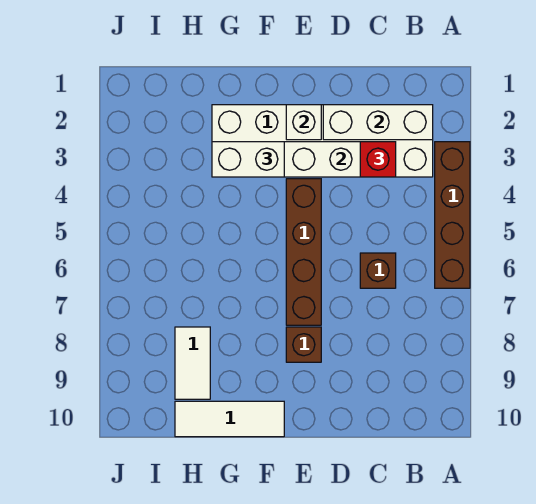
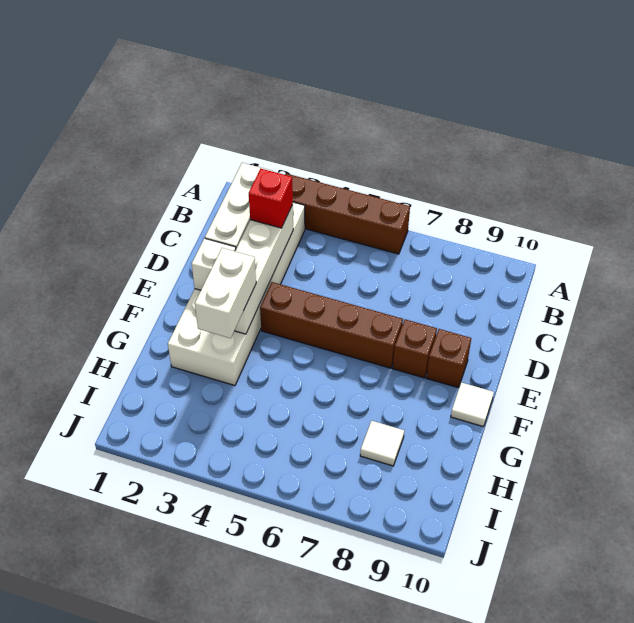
brown brick C6 level 1 -> brown brick E9 level 1
white tile F10:H10 level 1 -> white tile F10 level 1
white tile H8:H9 level 1 -> white tile H8 level 1

